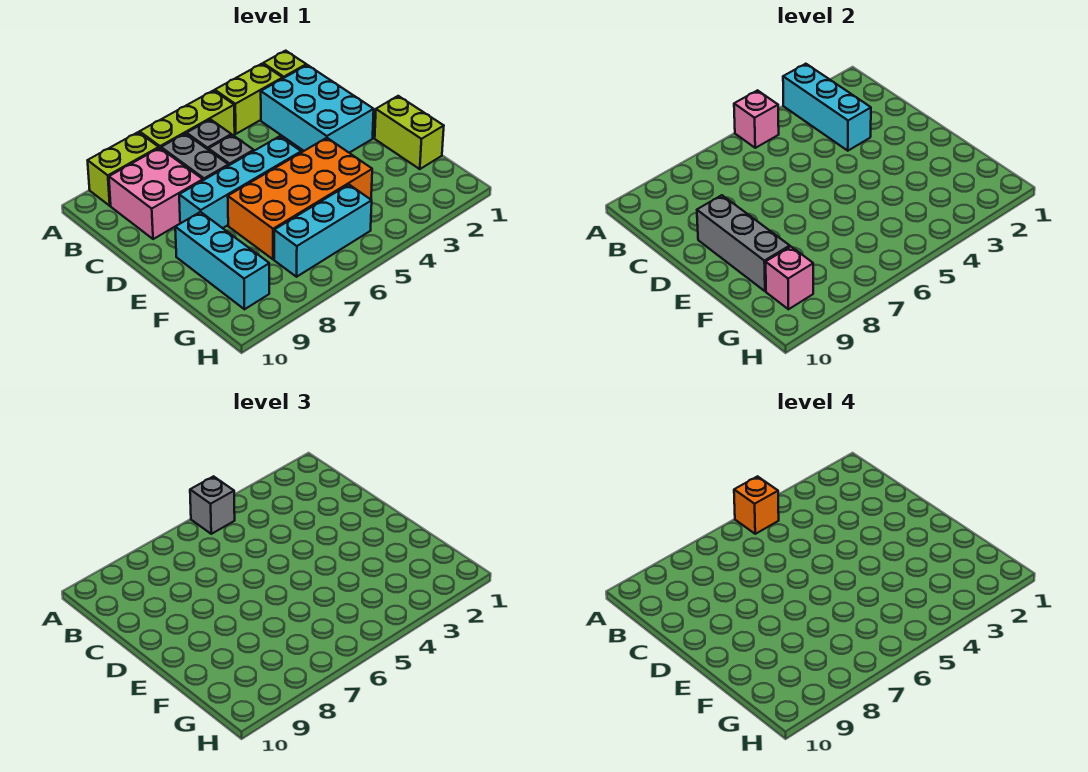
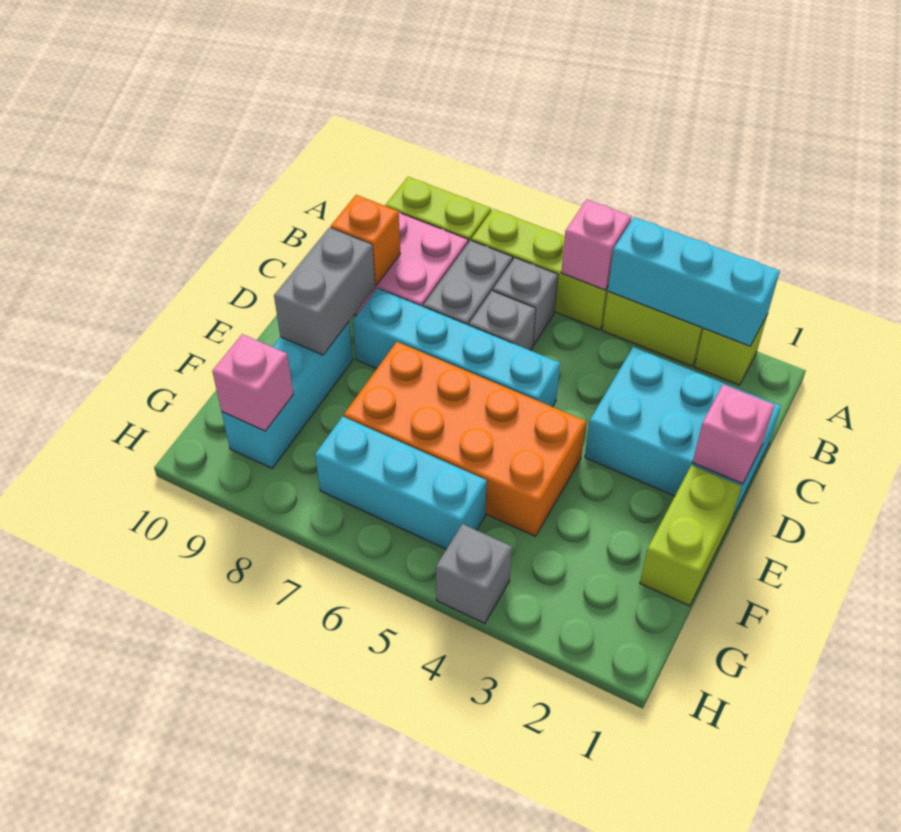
cyan brick A3:C3 level 2 -> cyan brick A2:A4 level 2
grey brick A5 level 3 -> grey brick H4 level 1
orange brick A5 level 4 -> orange brick C9 level 2
cyan brick B2:D3 level 1 -> cyan brick C1:D3 level 1
none -> pink brick D1 level 2
grey brick D9:F9 level 2 -> grey brick D9:E9 level 2

